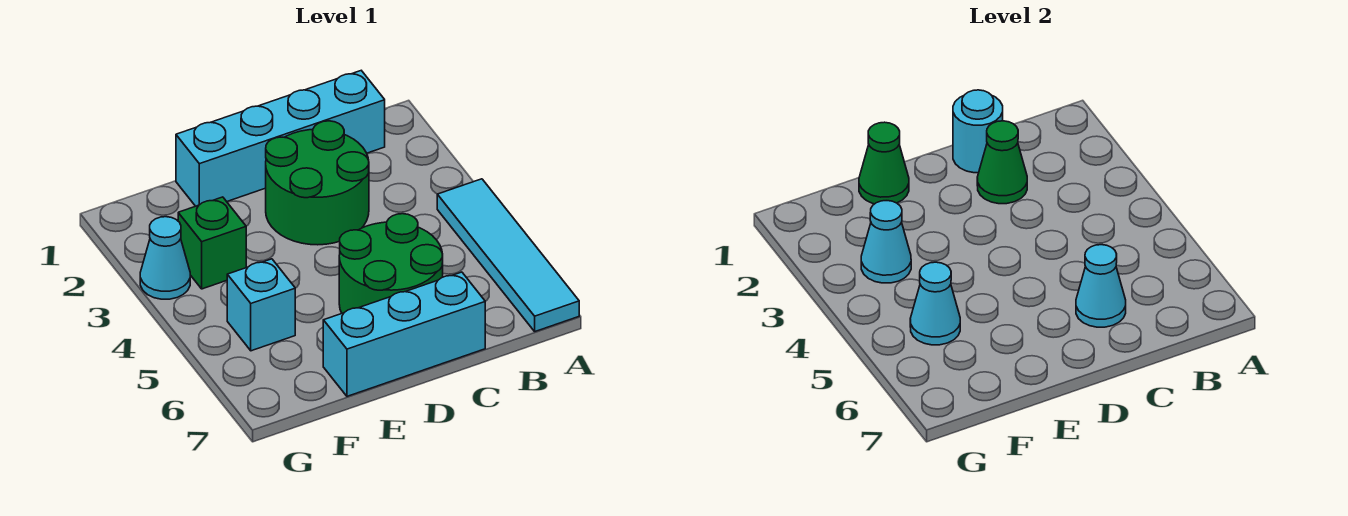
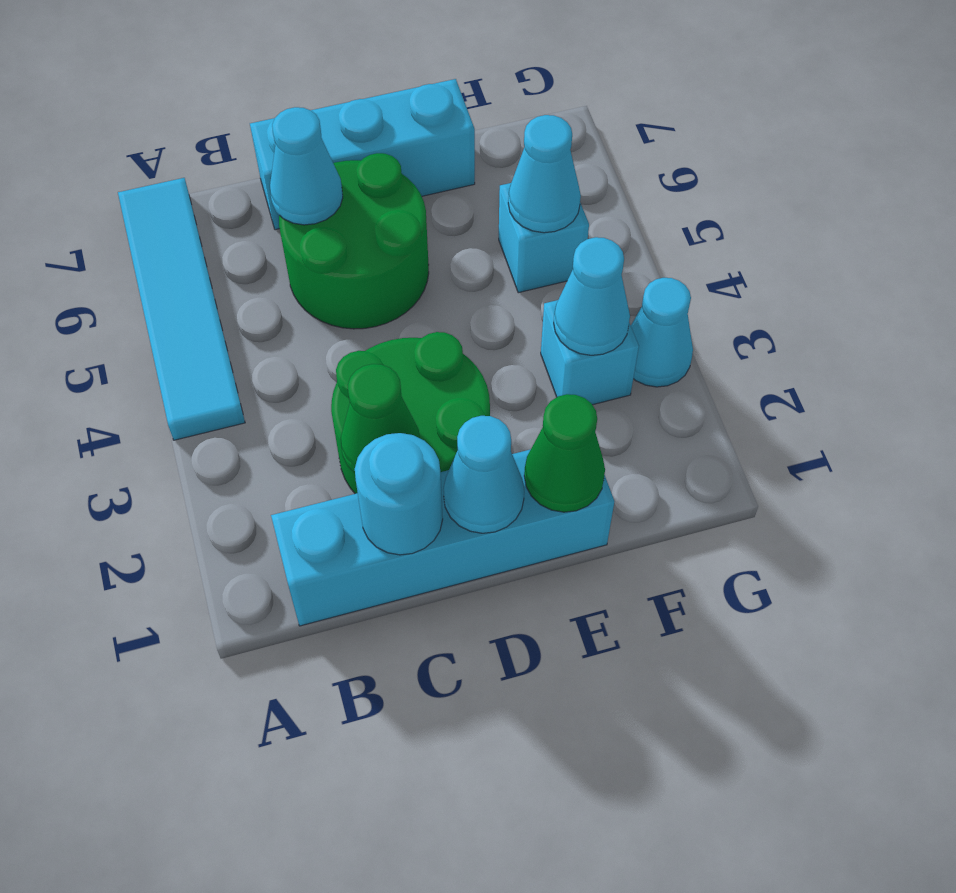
none -> cyan cone D1 level 2
green brick F3 level 1 -> cyan brick F3 level 1

